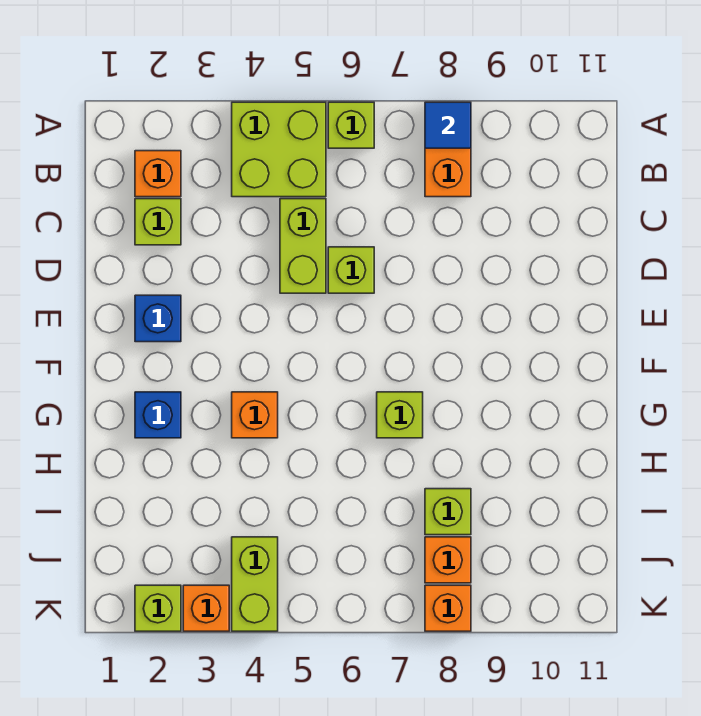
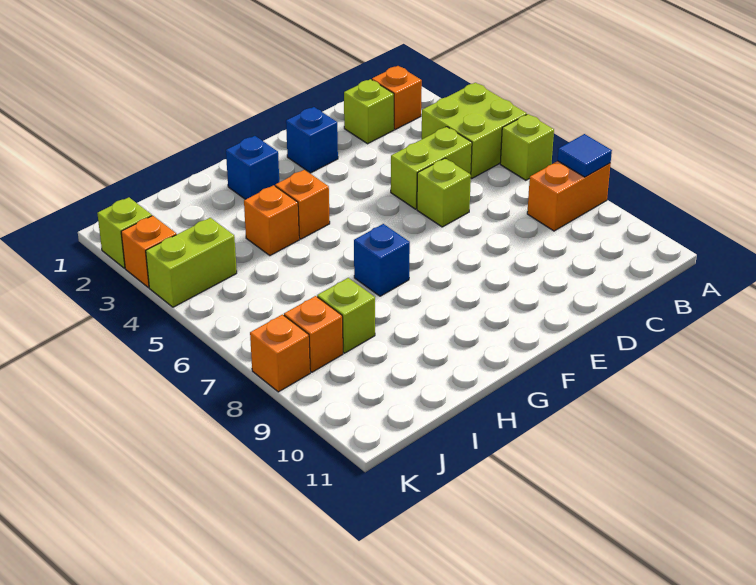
lime brick G7 level 1 -> blue brick G7 level 1
none -> orange brick H4 level 1

